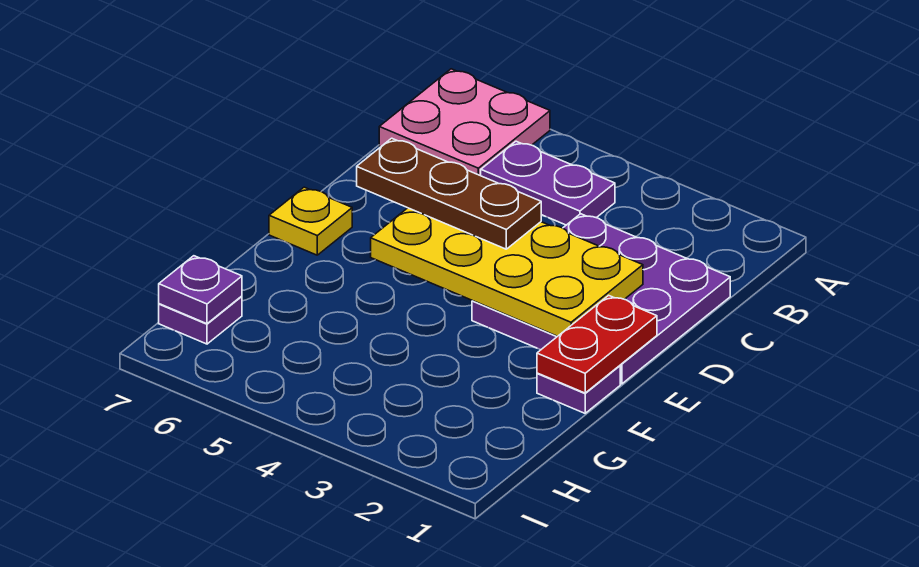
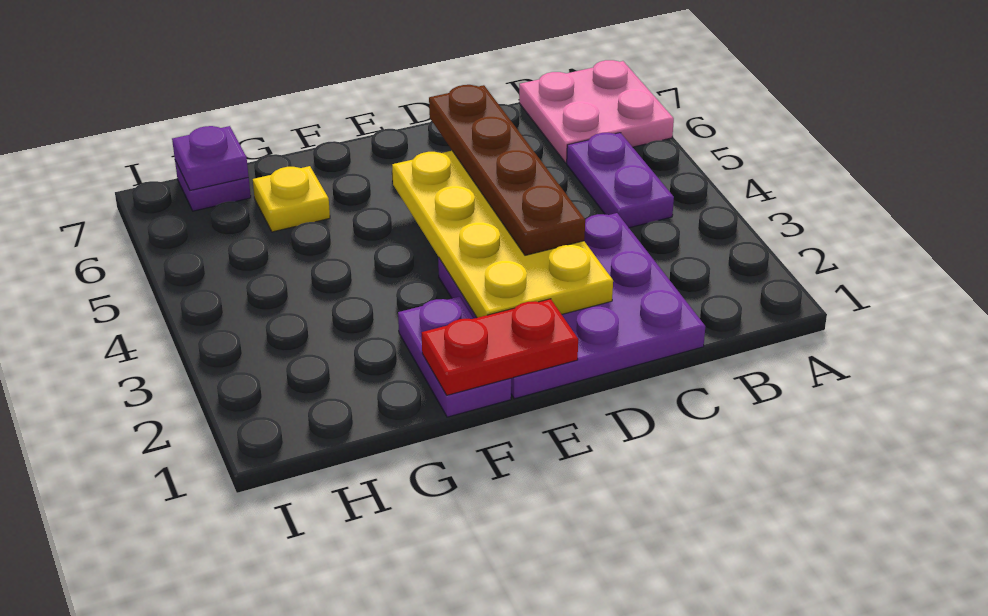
brown plate D4:D6 level 3 -> brown plate D3:D6 level 3
yellow plate E7 level 1 -> yellow plate G6 level 1
purple plate F1 level 1 -> purple plate F1:F2 level 1

